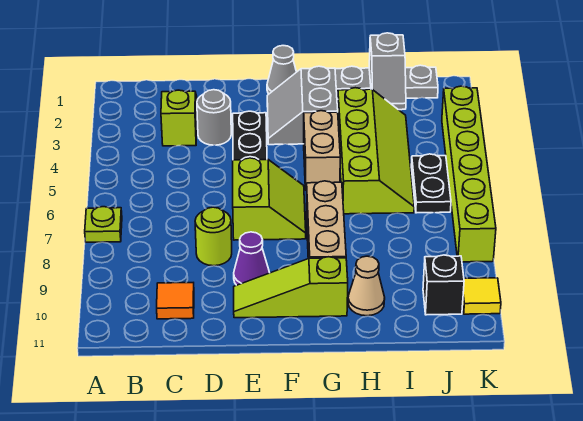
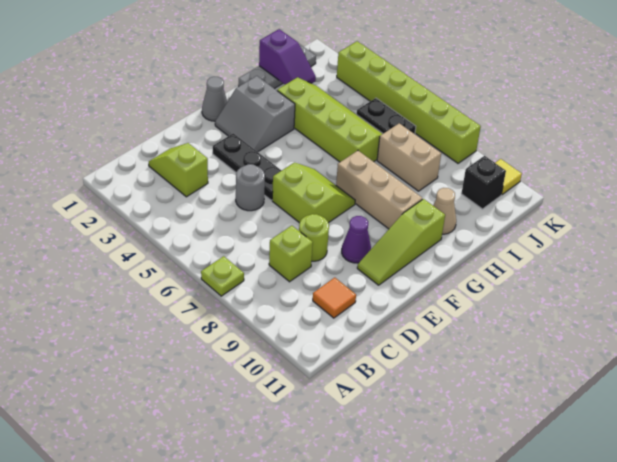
none -> lime brick C8 level 1
grey round brick D3 level 1 -> grey round brick D5 level 1
tan brick G4:G5 level 1 -> tan brick I7:I8 level 1
grey slope I1:I2 level 2 top 1 -> purple slope I1:I2 level 2 top 1

